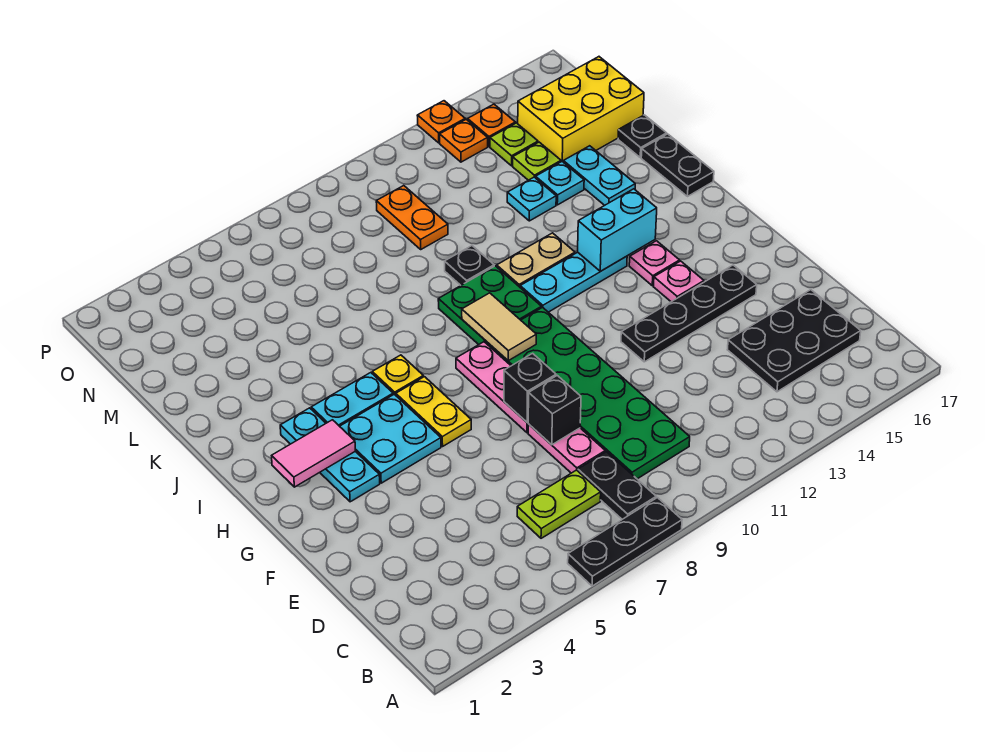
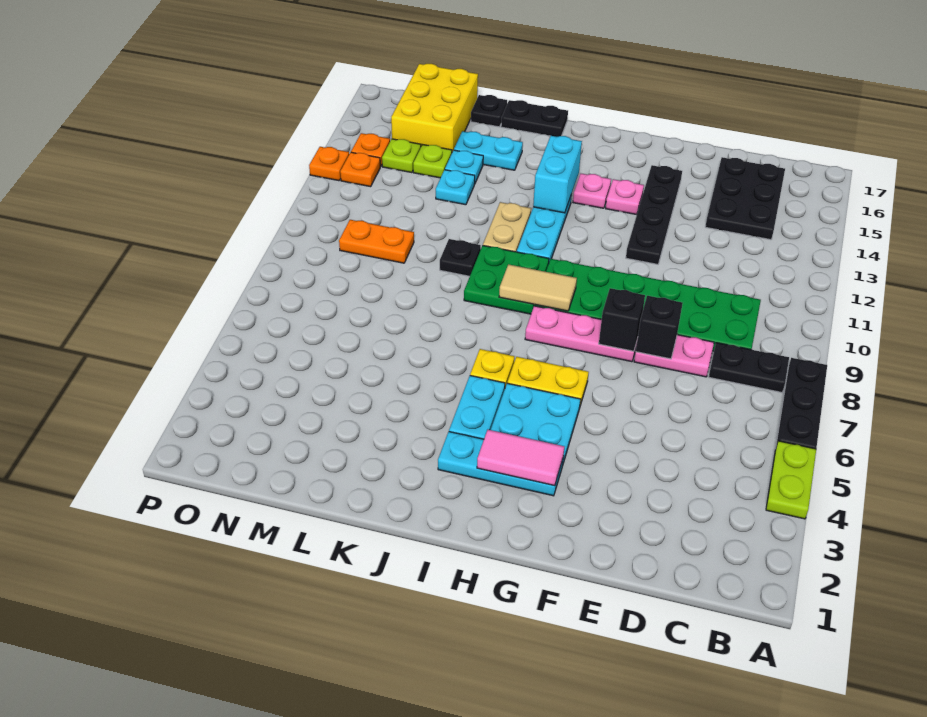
lime plate C6:C7 level 1 -> lime plate A4:A5 level 1
pink tile H2:H3 level 2 -> pink tile G3:H3 level 2

